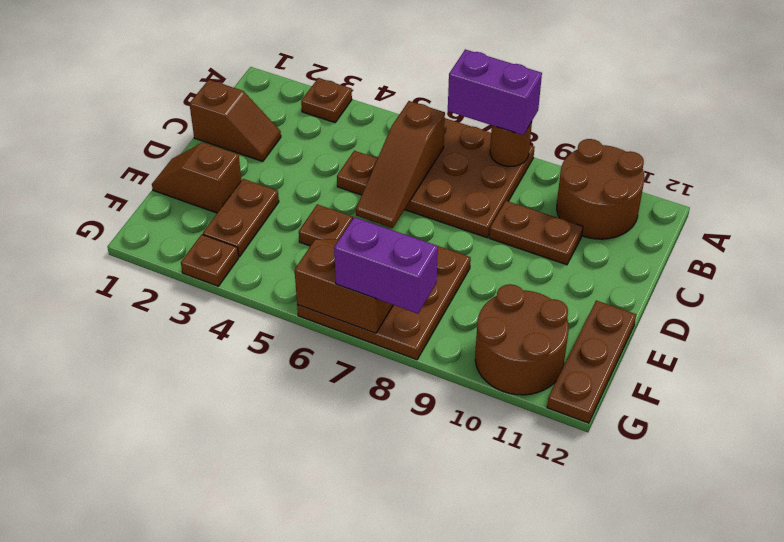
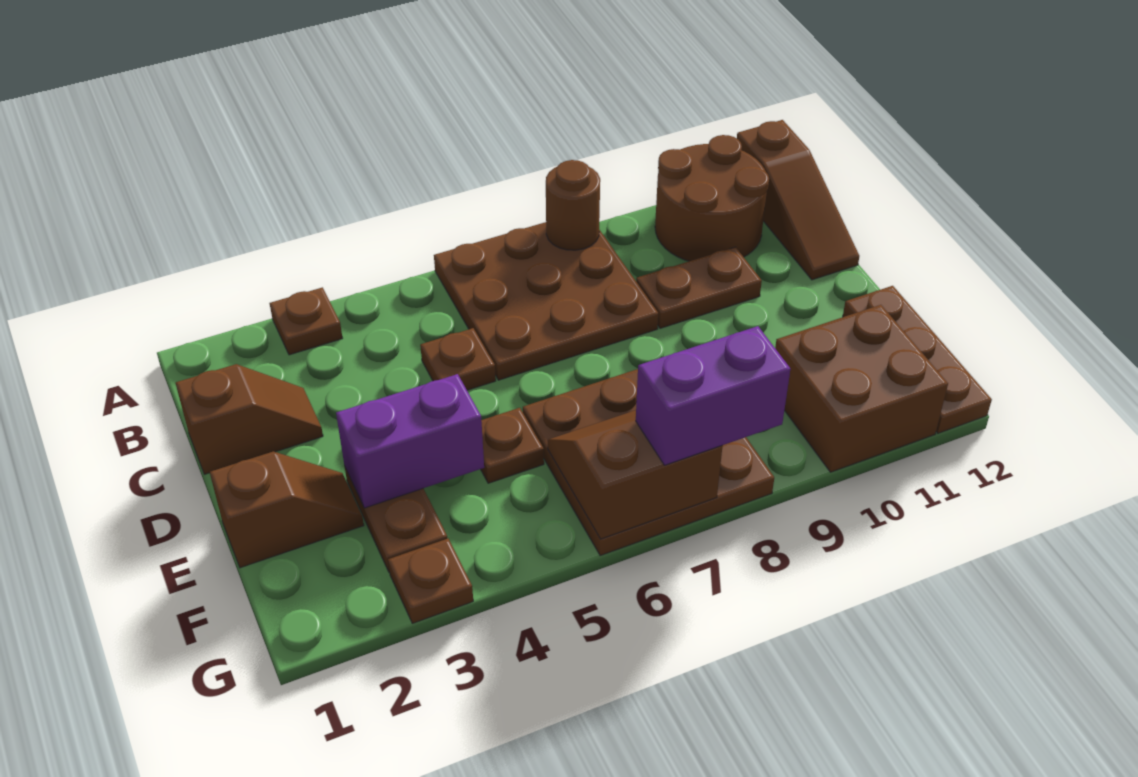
purple brick A7:A8 level 3 -> purple brick E3:E4 level 2
brown slope B6:D6 level 2 top B -> brown slope A12:C12 level 1 top A
brown slope E1:E2 level 1 top 2 -> brown slope E1:E2 level 1 top 1
brown round brick F10:G11 level 1 -> brown brick F10:G11 level 1

